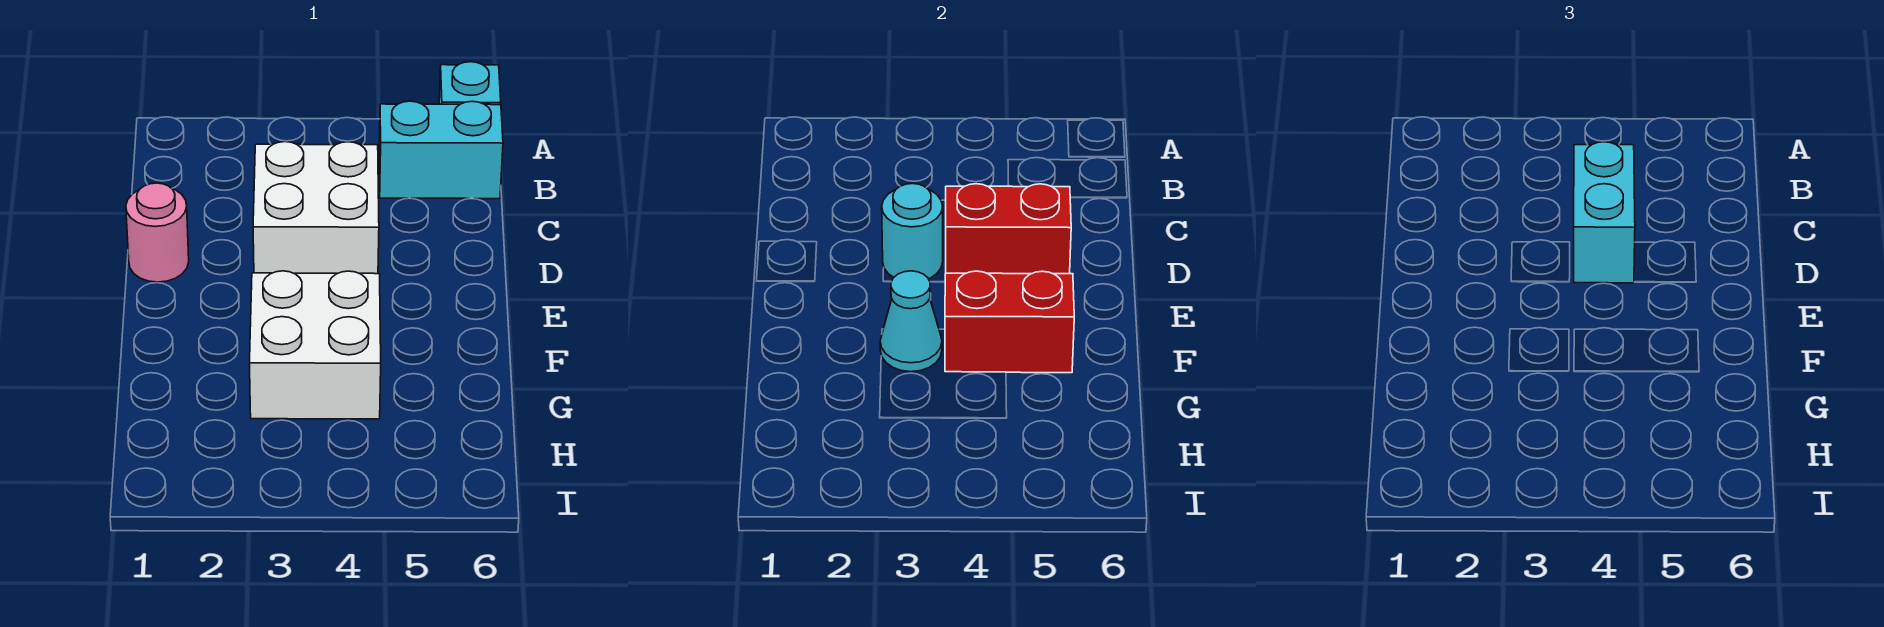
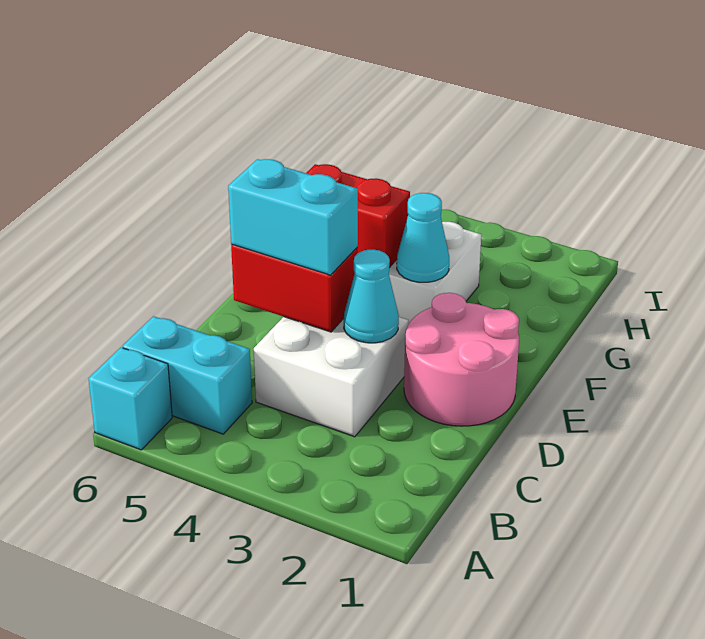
cyan brick C4:D4 level 3 -> cyan brick D4:D5 level 3
pink round brick D1 level 1 -> pink round brick D1:E2 level 1
cyan round brick D3 level 2 -> cyan cone D3 level 2

